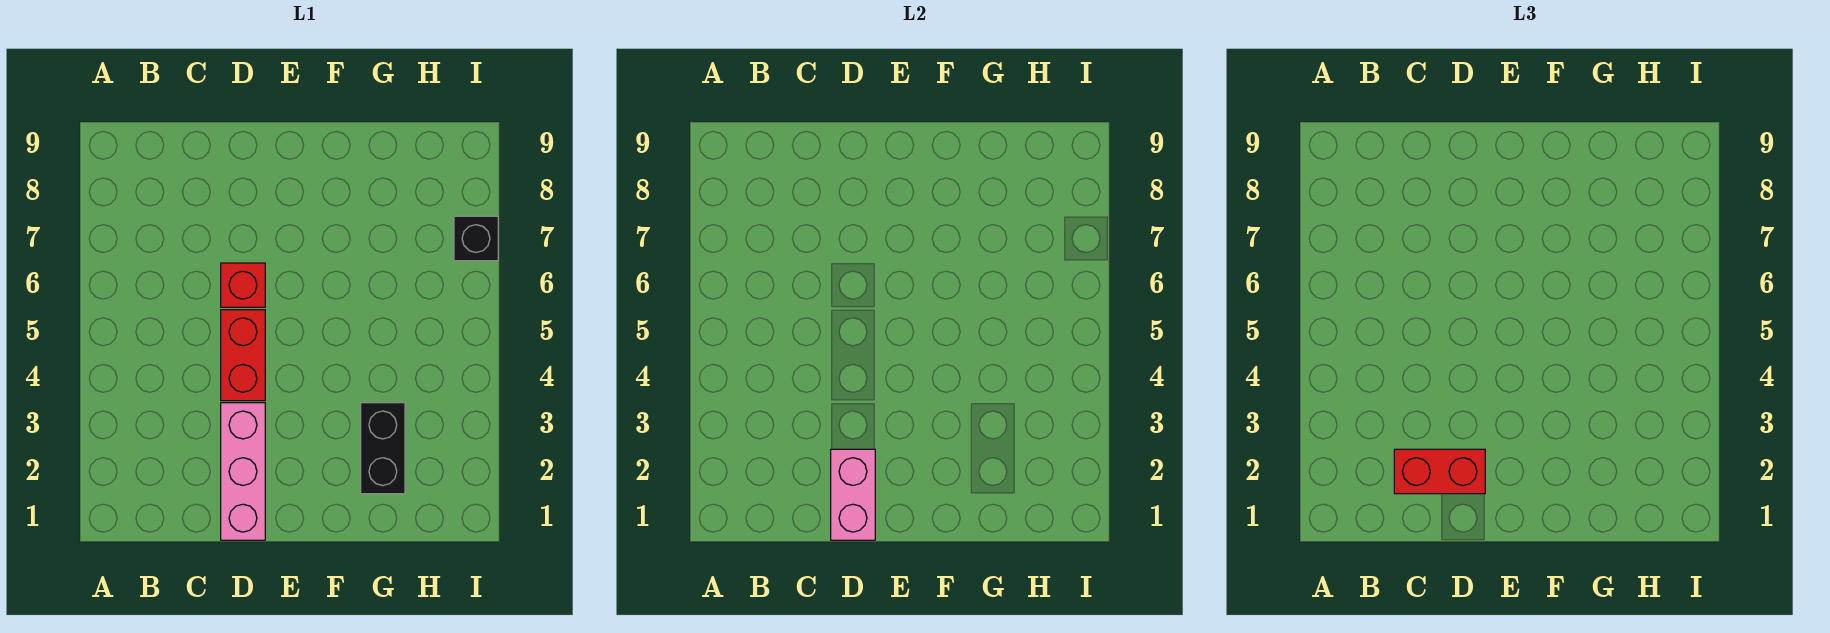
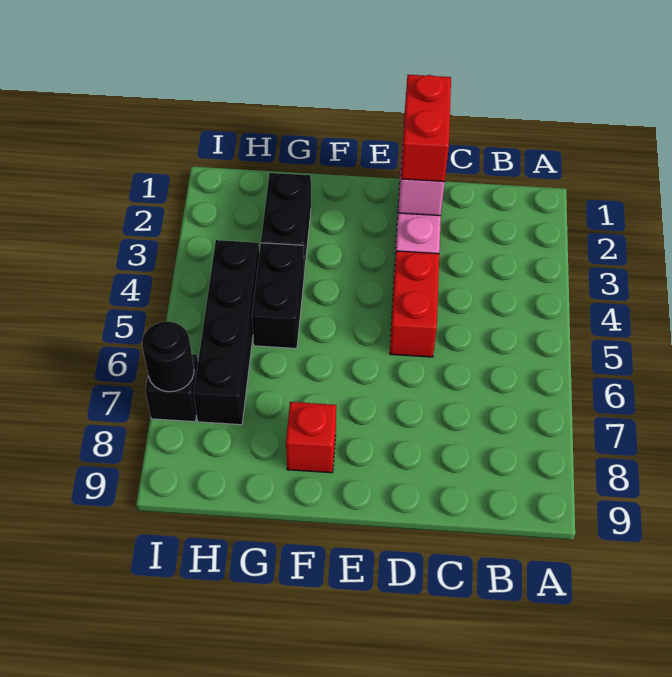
red brick C2:D2 level 3 -> red brick D1:D2 level 3
red brick D6 level 1 -> red brick F8 level 1
none -> black brick G4:G5 level 1
none -> black brick H4:H7 level 1
none -> black round brick I7 level 2

